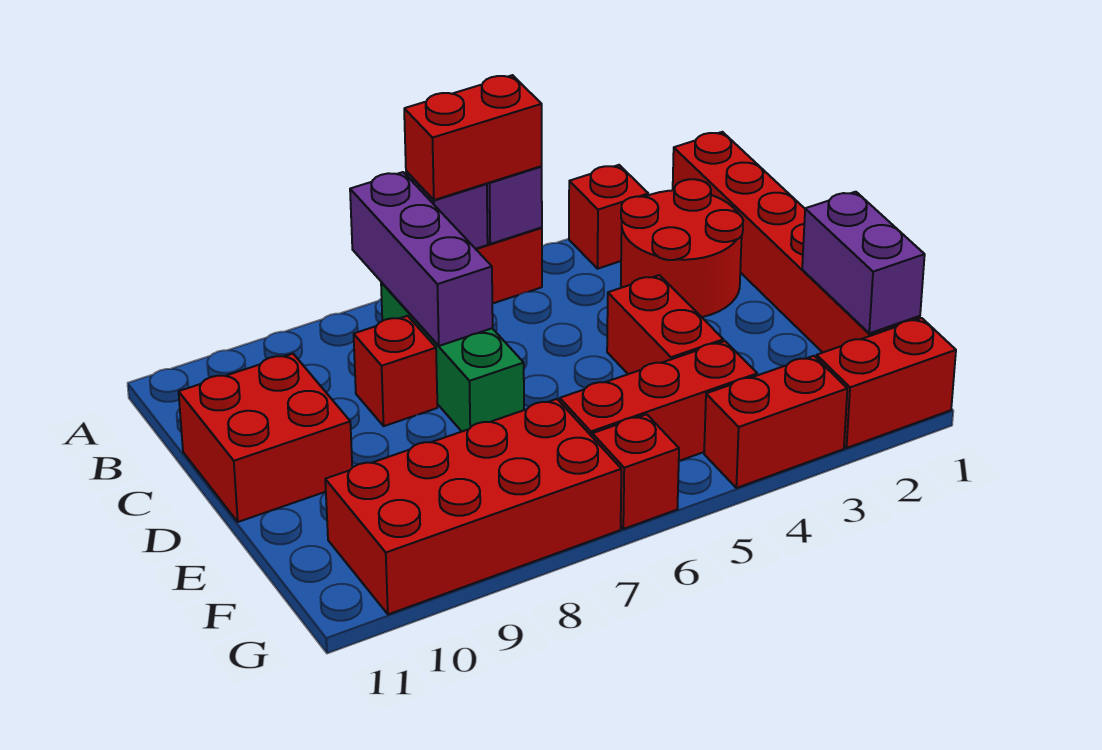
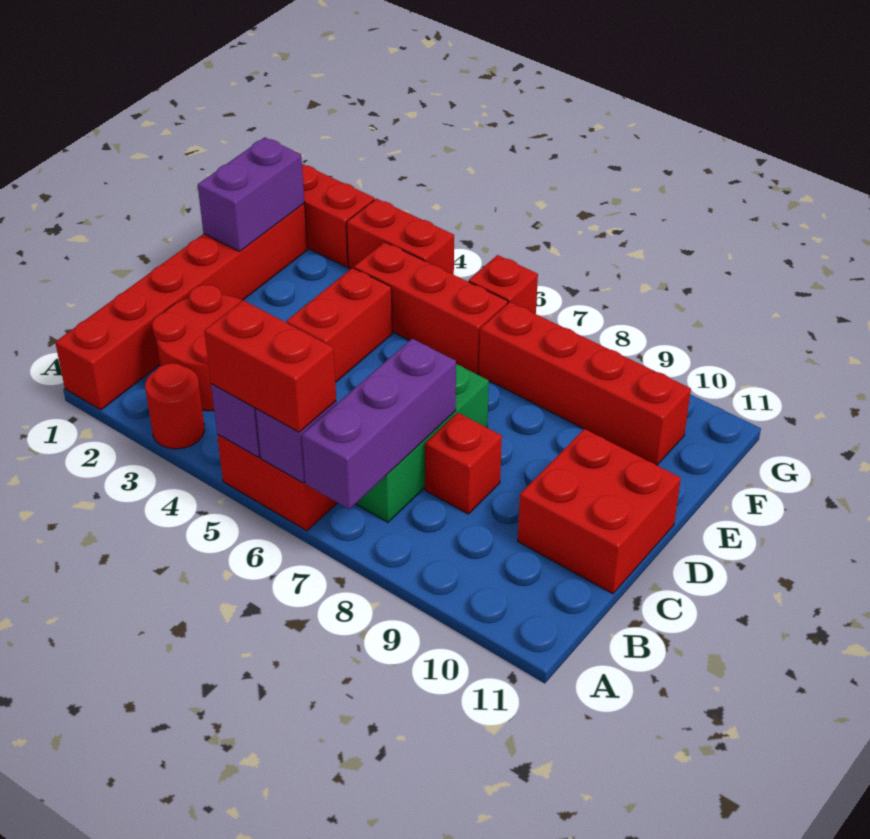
red brick A3 level 1 -> red round brick A3 level 1
red brick F7:G10 level 1 -> red brick F7:F10 level 1

